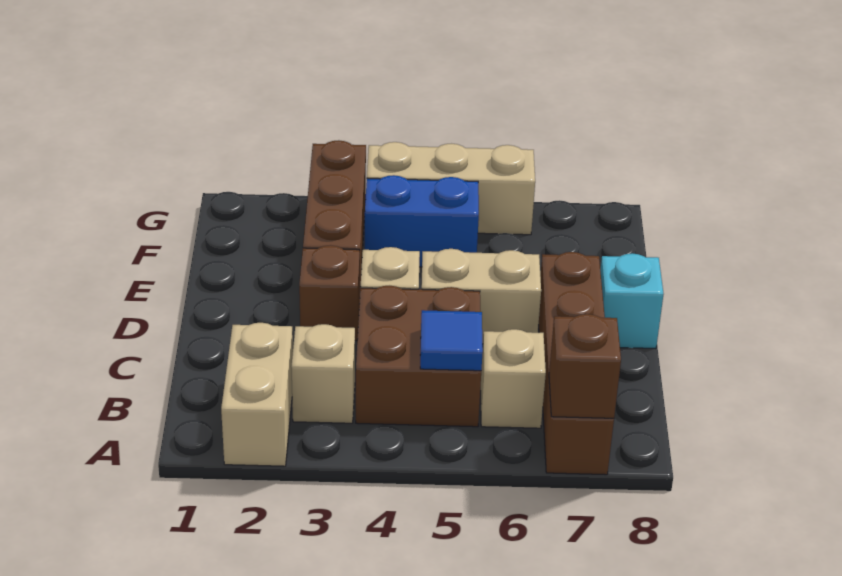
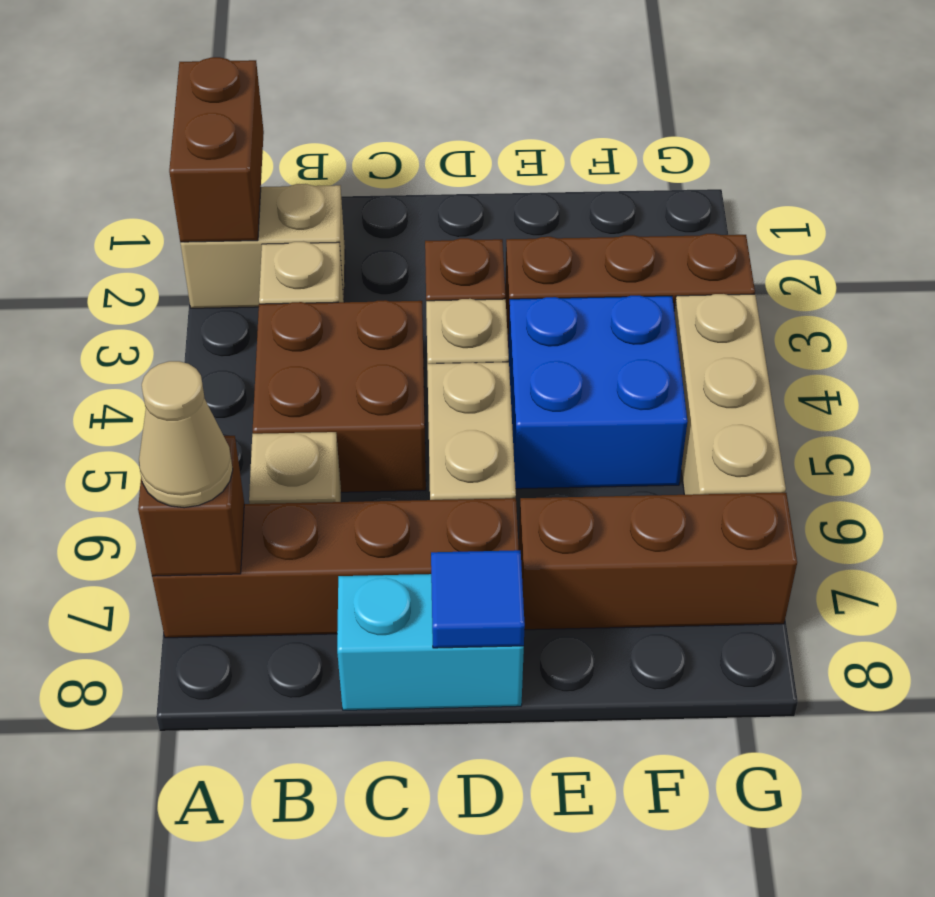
none -> brown brick A1:A2 level 2
none -> tan cone A7 level 3
blue tile B5 level 2 -> blue tile D8 level 2
cyan brick D8 level 1 -> cyan brick C8:D8 level 1
none -> brown brick E7:G7 level 1
blue brick F4:F5 level 1 -> blue brick E4:F5 level 1

